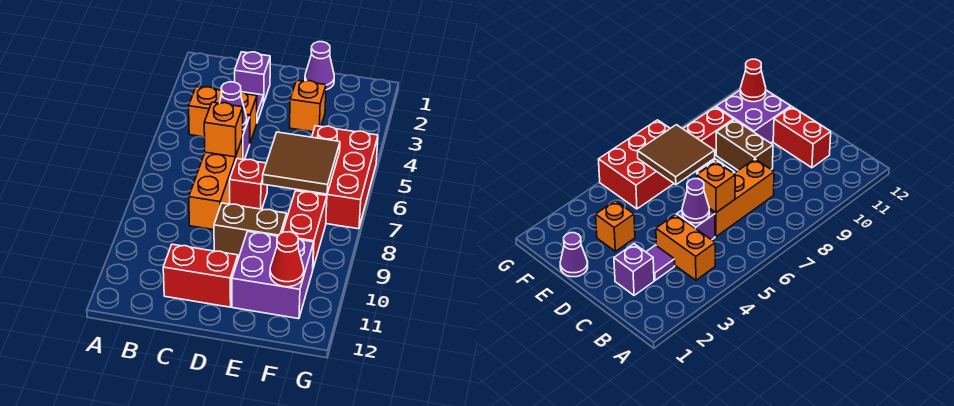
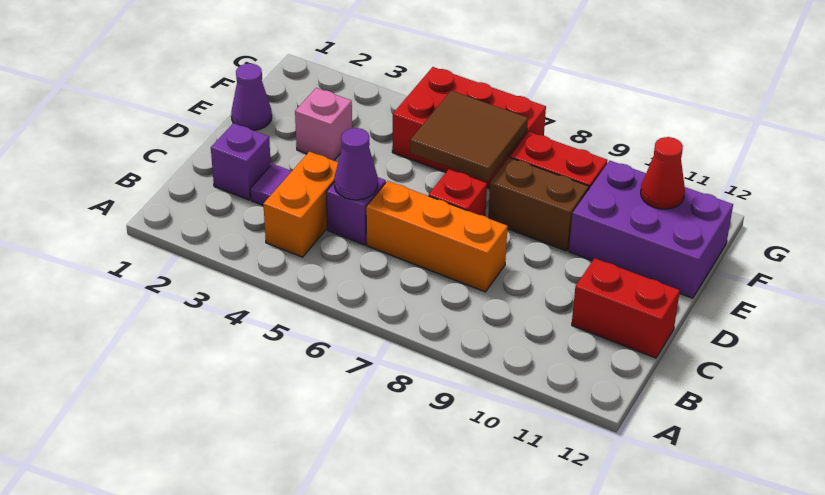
orange brick C6 level 2 -> none
red brick C11:D11 level 1 -> red brick C11:C12 level 1
brown brick D9:E9 level 1 -> brown brick E8:E9 level 1
orange brick E3 level 1 -> pink brick E3 level 1
purple brick E10:F11 level 1 -> purple brick E10:F12 level 1

